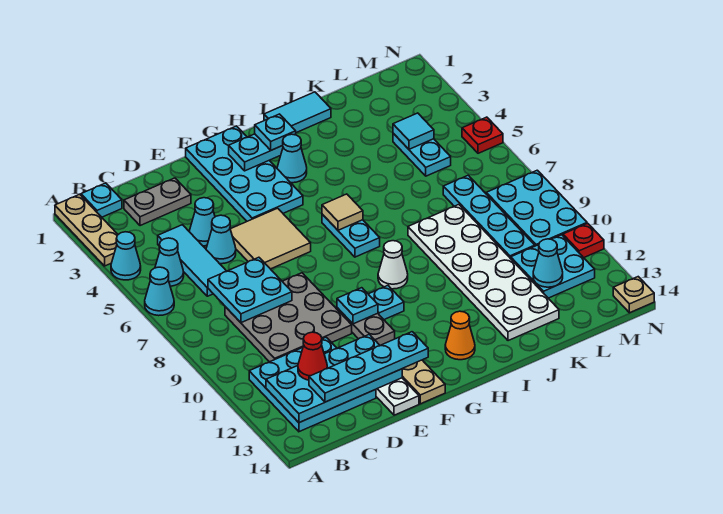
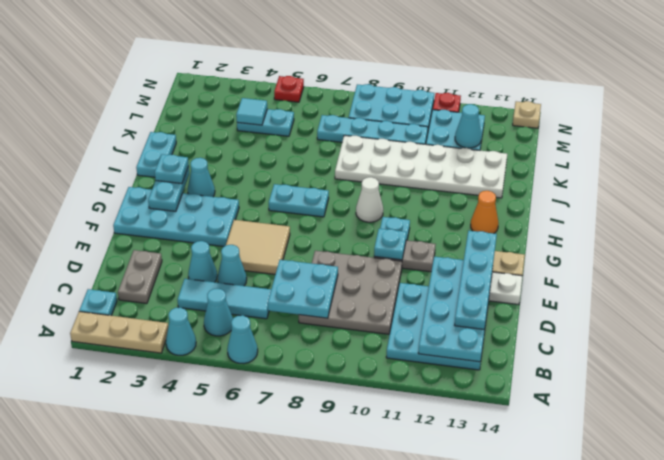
red cone C12 level 3 -> none
tan tile H6 level 2 -> none
cyan tile I1:J1 level 1 -> cyan plate I1:J1 level 1

